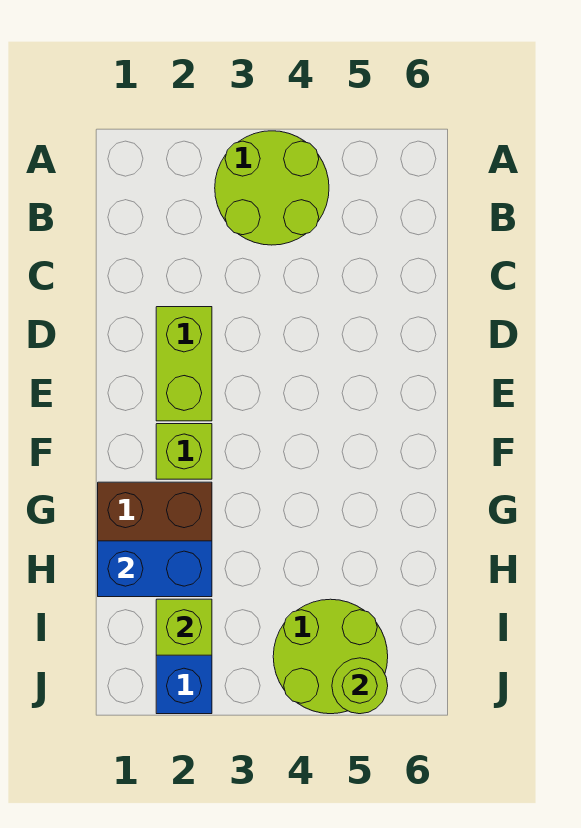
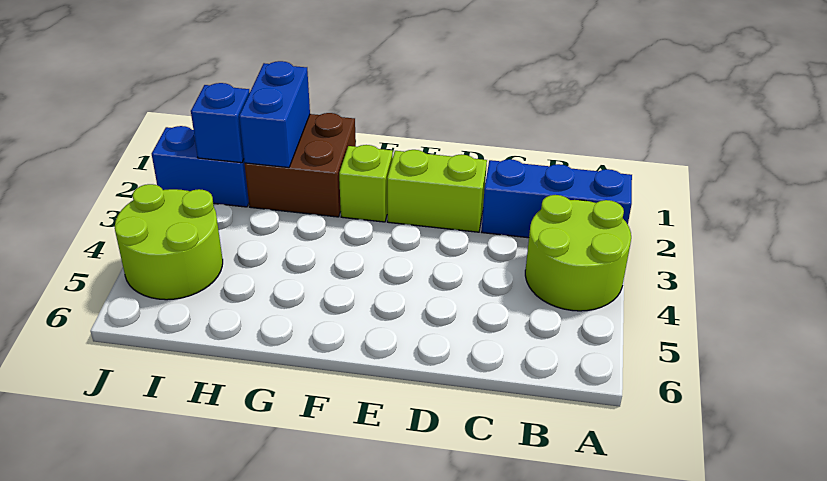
none -> blue brick A2:C2 level 1
lime brick I2 level 2 -> blue brick I2 level 2
lime round brick J5 level 2 -> none

